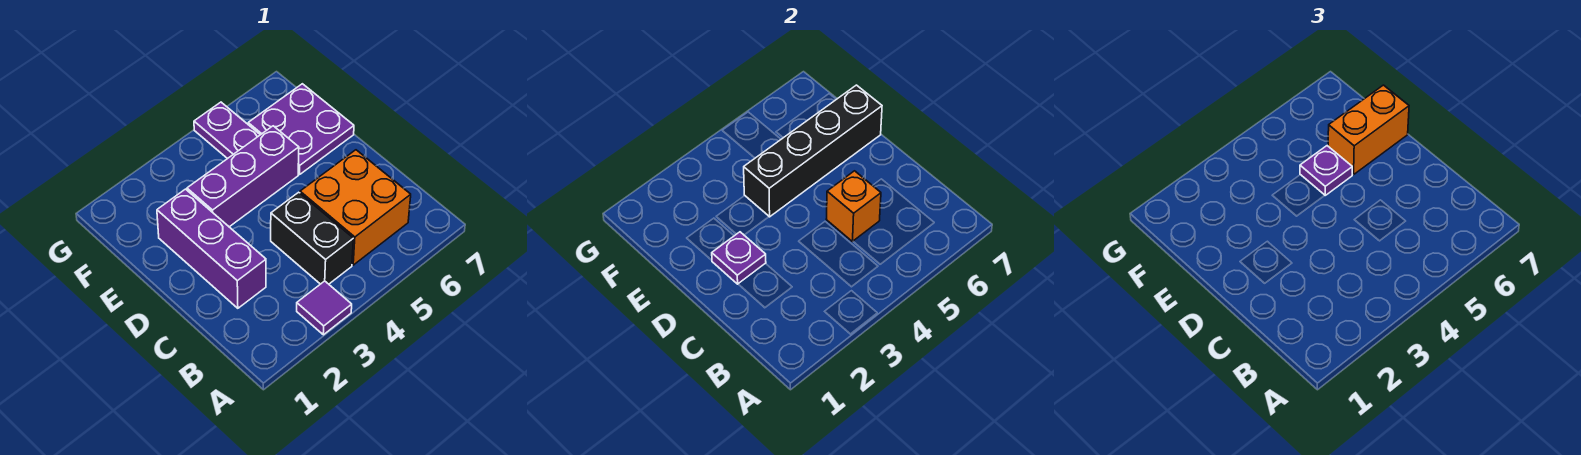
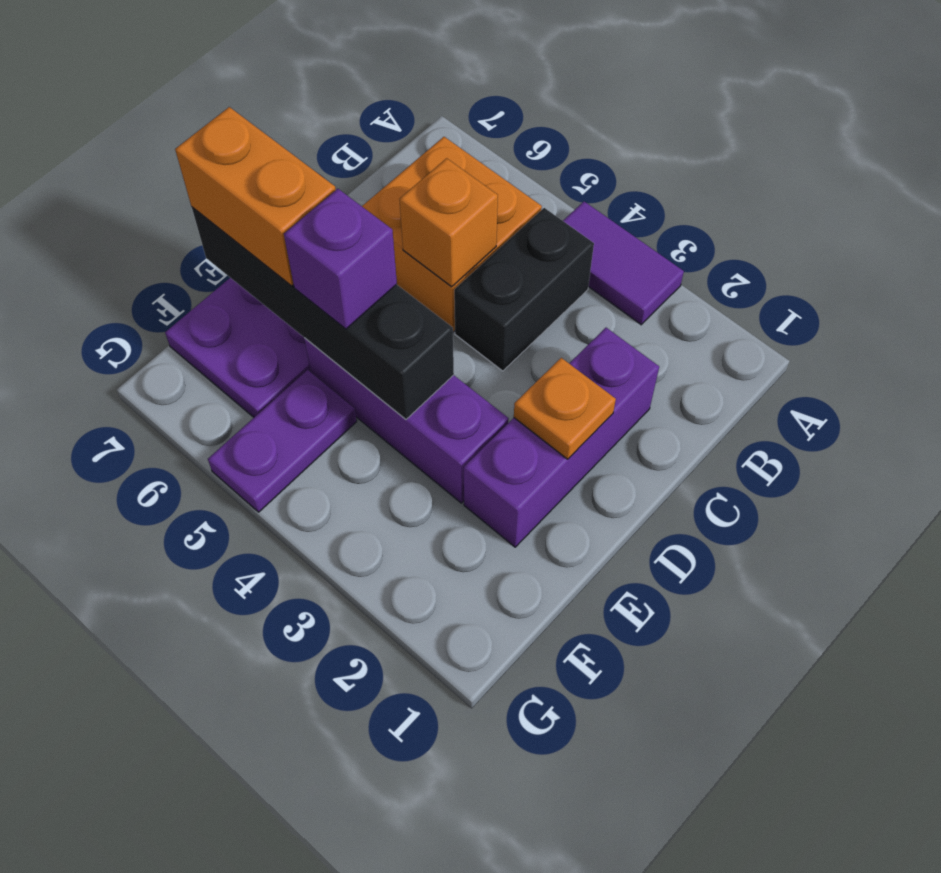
purple tile A3 level 1 -> purple tile A3:A4 level 1
purple plate D2 level 2 -> orange plate D2 level 2
purple plate E5 level 3 -> purple brick E5 level 3

